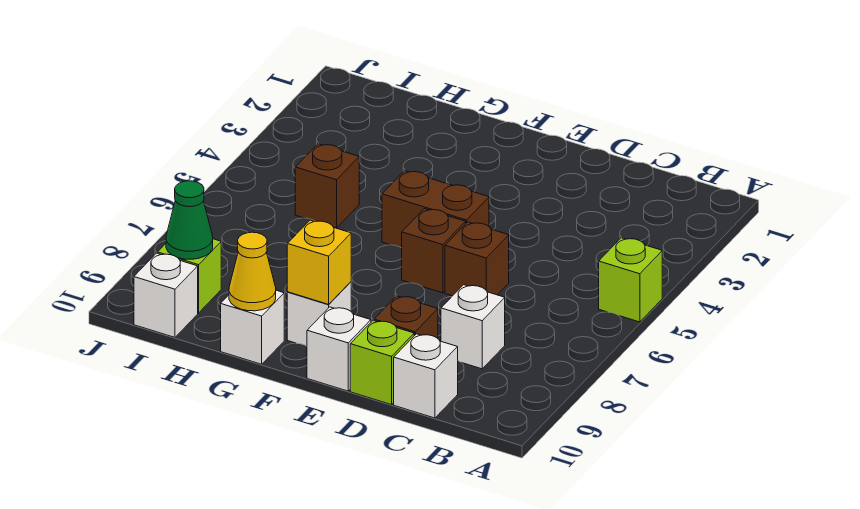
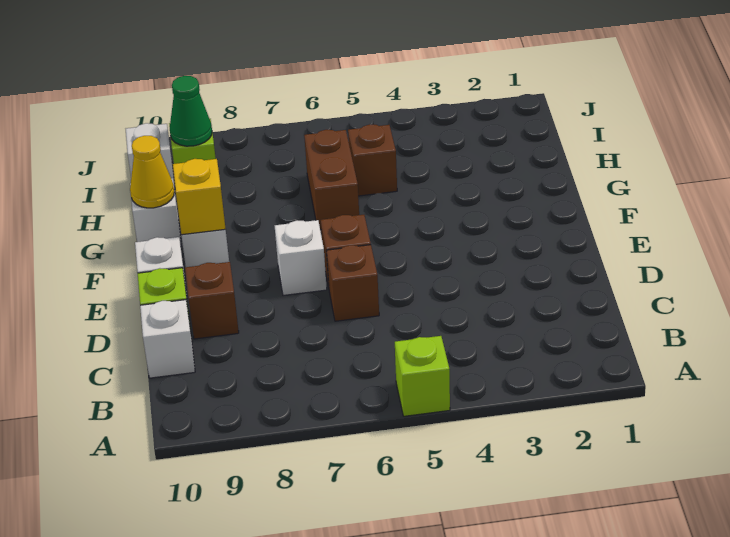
white brick C8 level 1 -> white brick E7 level 1
brown brick E5:F5 level 1 -> brown brick G6:H6 level 1

